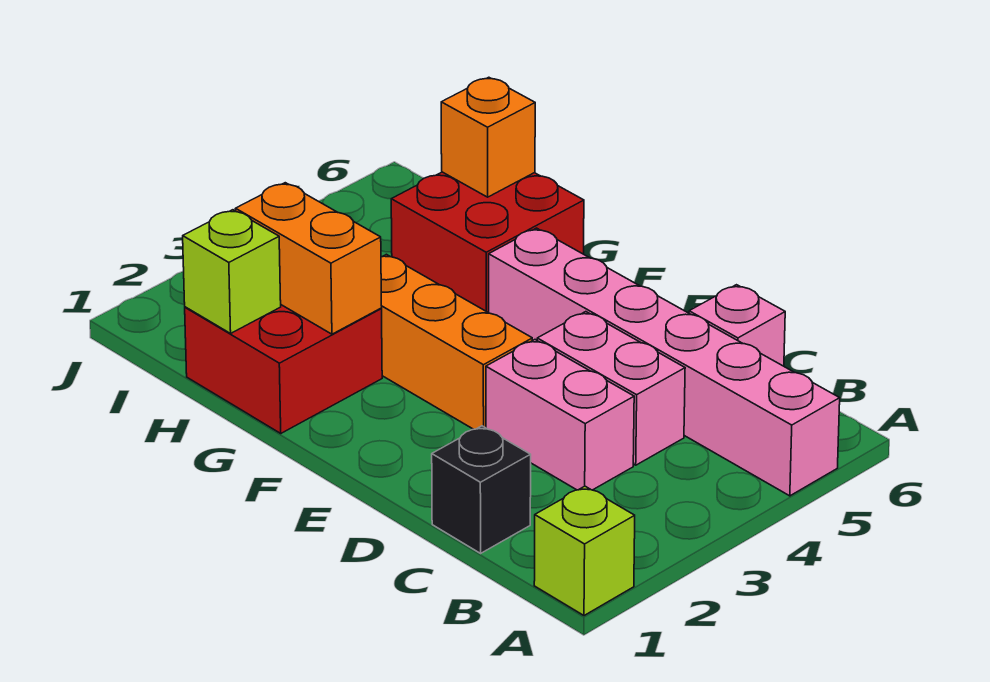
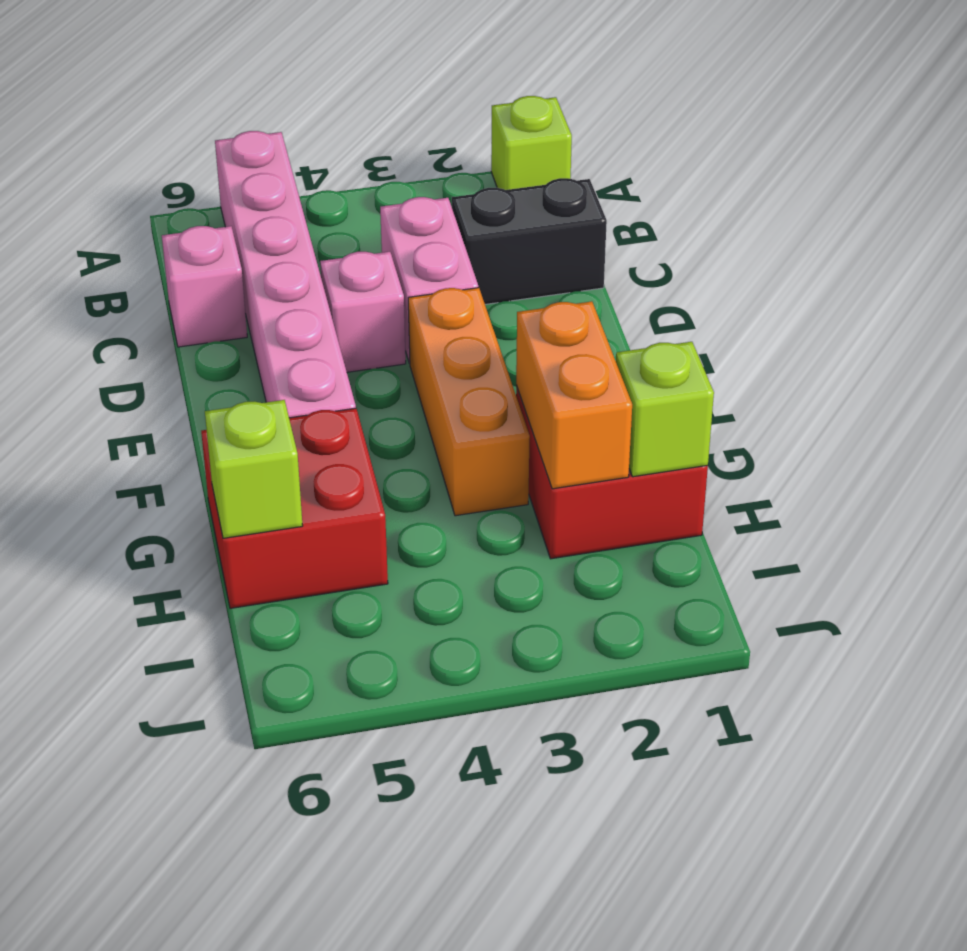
black brick C1 level 1 -> black brick C1:C2 level 1
pink brick C4:D4 level 1 -> pink brick D4 level 1
orange brick H6 level 2 -> lime brick H6 level 2

